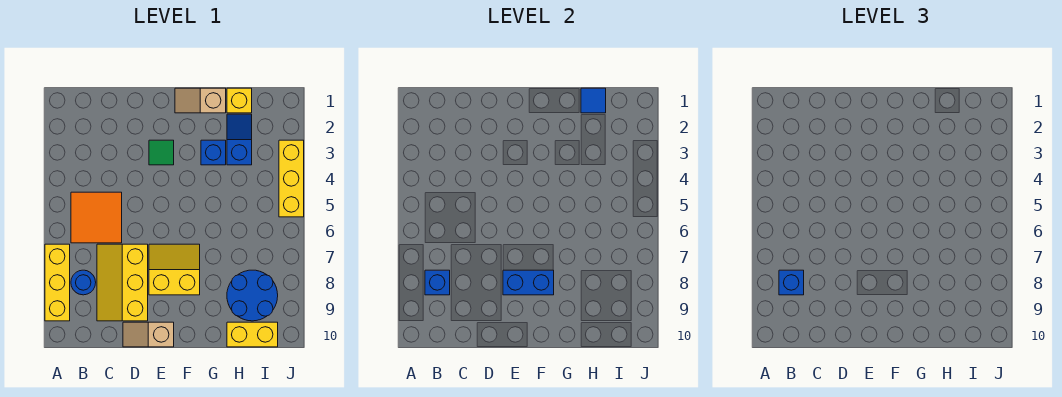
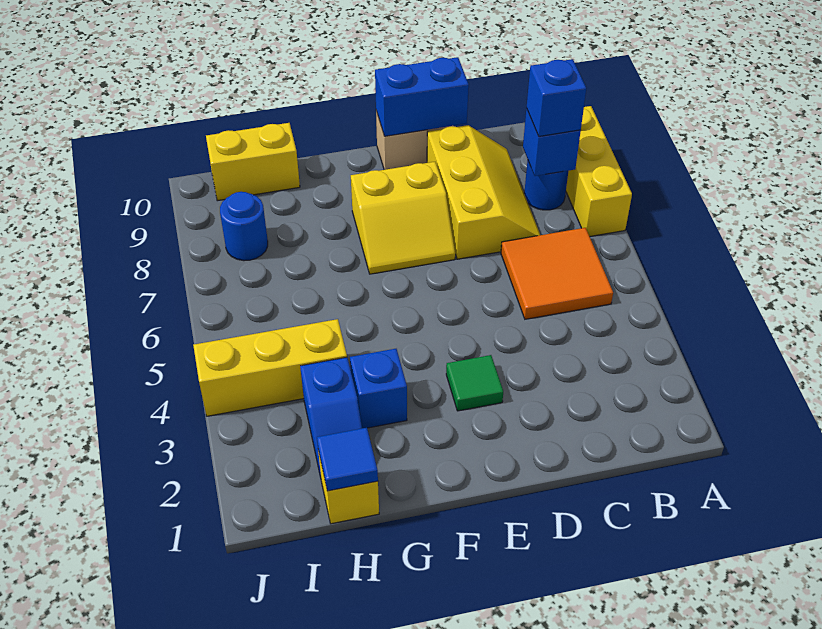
blue brick E8:F8 level 2 -> blue brick D10:E10 level 2
tan slope F1:G1 level 1 top G -> none
blue round brick H8:I9 level 1 -> blue round brick I8 level 1
yellow brick J3:J5 level 1 -> yellow brick H4:J4 level 1

